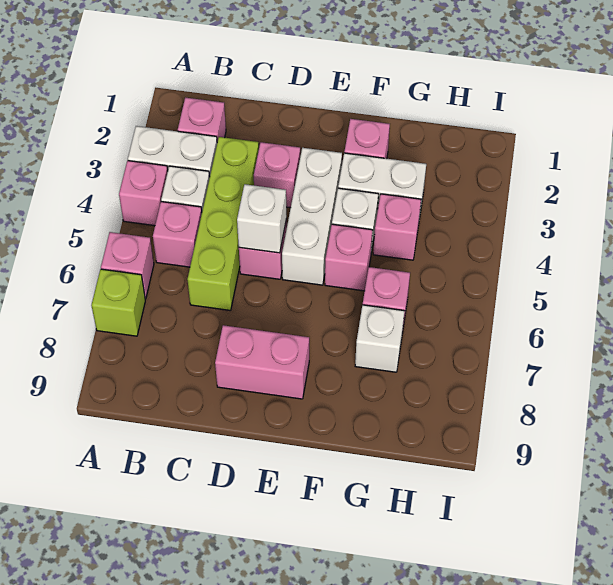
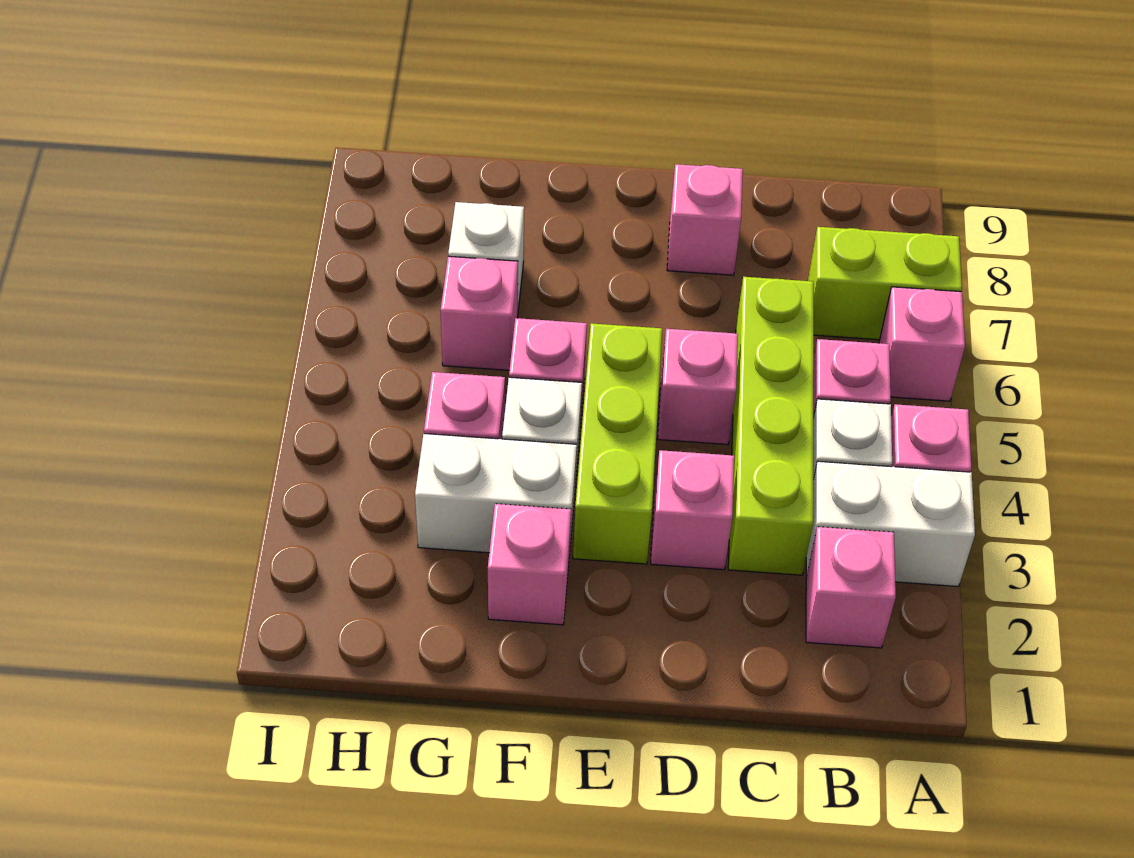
lime brick A7 level 1 -> lime brick A7:B7 level 1
white brick D5 level 2 -> none
pink brick D8:E8 level 1 -> pink brick D8 level 1
white brick E3:E5 level 1 -> lime brick E3:E5 level 1

